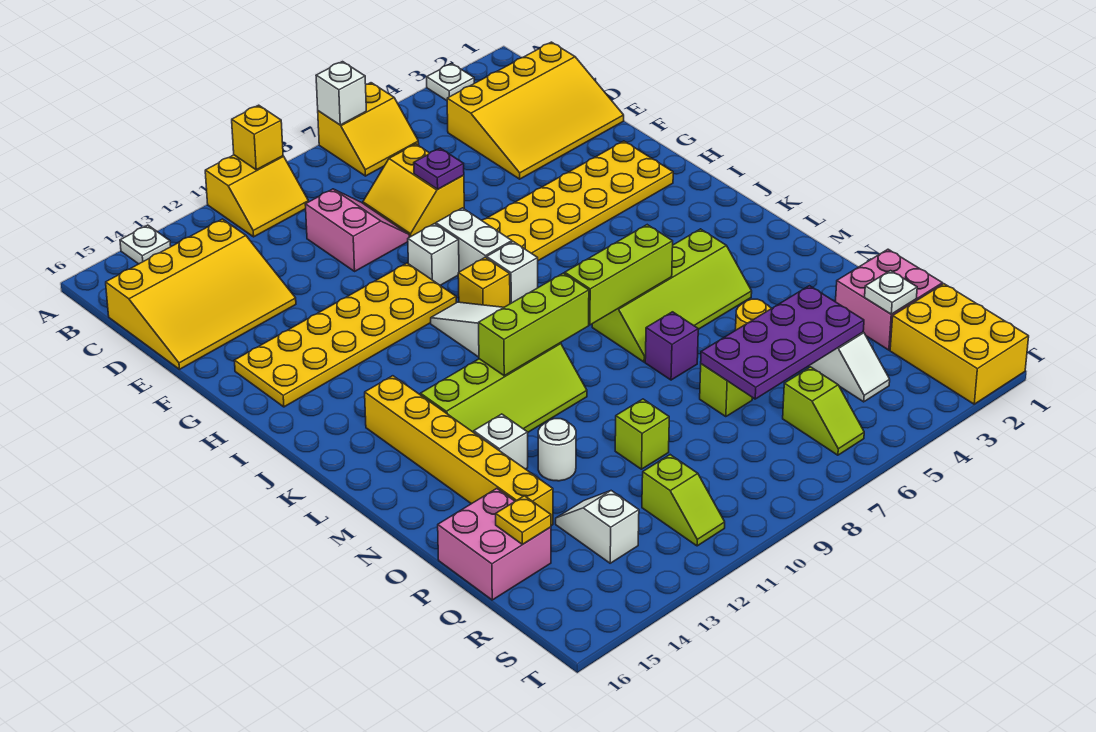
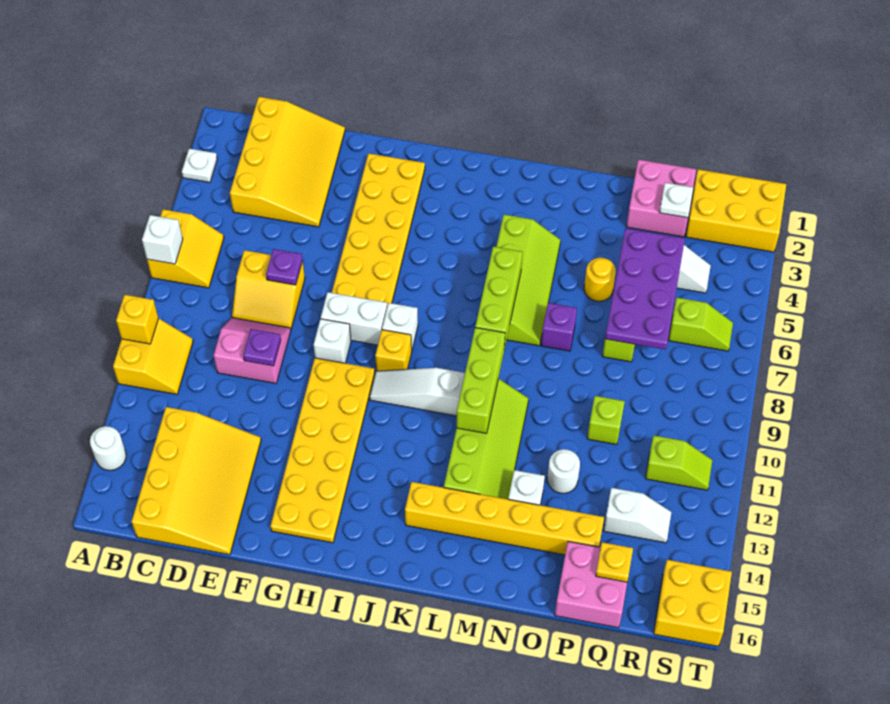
white plate A14 level 1 -> white round brick A14 level 1
none -> purple plate E10 level 2
white slope Q13:R13 level 1 top R -> white slope Q13:R13 level 1 top Q
none -> yellow brick S15:T16 level 1

